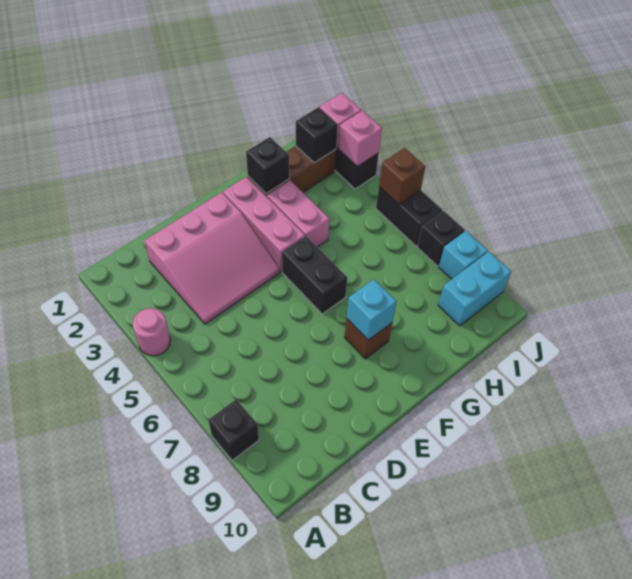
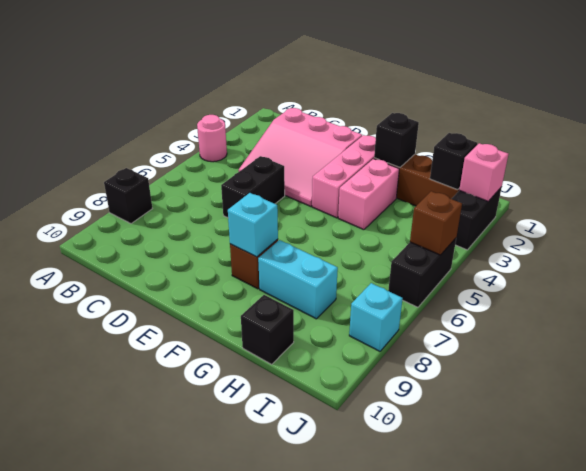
black brick F5:F6 level 1 -> black brick D5:D6 level 1
cyan brick I9:J9 level 1 -> cyan brick G8:H8 level 1
pink brick J3 level 2 -> none
black brick J7 level 1 -> black brick H10 level 1

